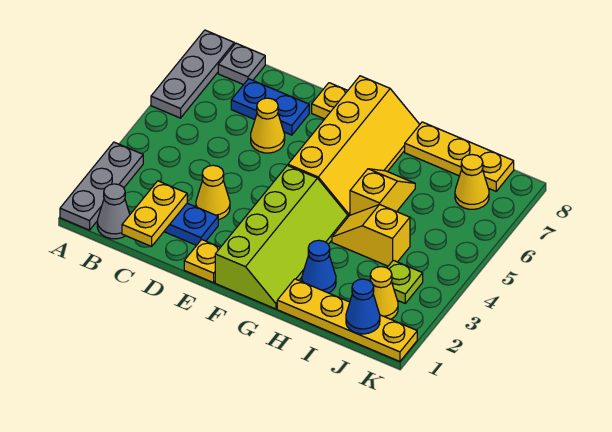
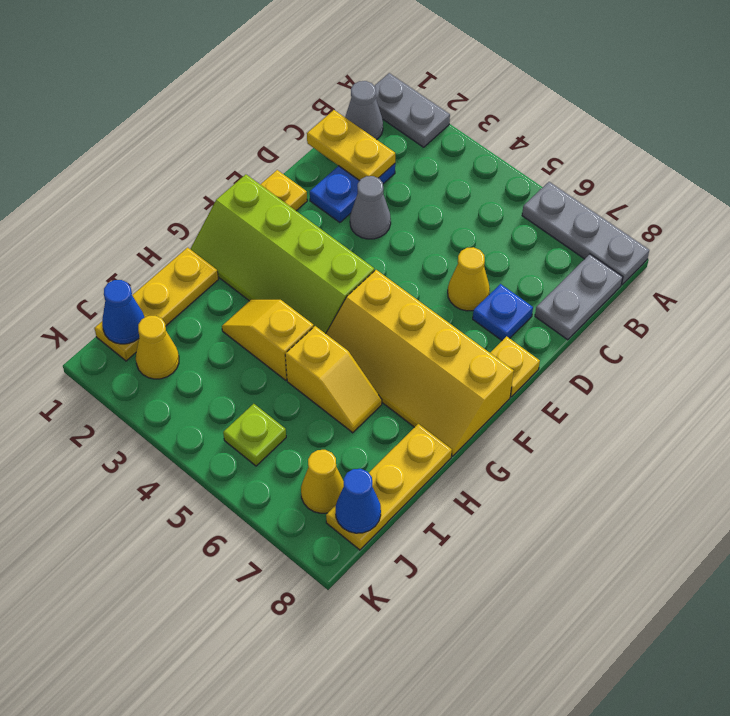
grey plate A1:A3 level 1 -> grey plate A1:A2 level 1
grey plate B8 level 1 -> grey plate B8:C8 level 1
blue plate C7:D7 level 1 -> blue plate D7 level 1
yellow cone D3 level 1 -> grey cone D3 level 1
yellow plate H1:K1 level 1 -> yellow plate H1:J1 level 1
blue cone H2 level 1 -> blue cone J8 level 2
yellow slope H4:I4 level 1 top I -> yellow slope H3:H4 level 1 top 4
lime plate J3 level 1 -> lime plate J5 level 1

